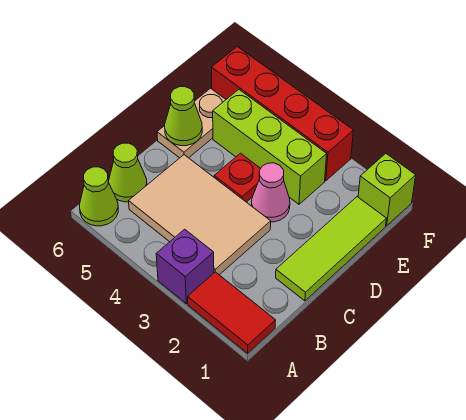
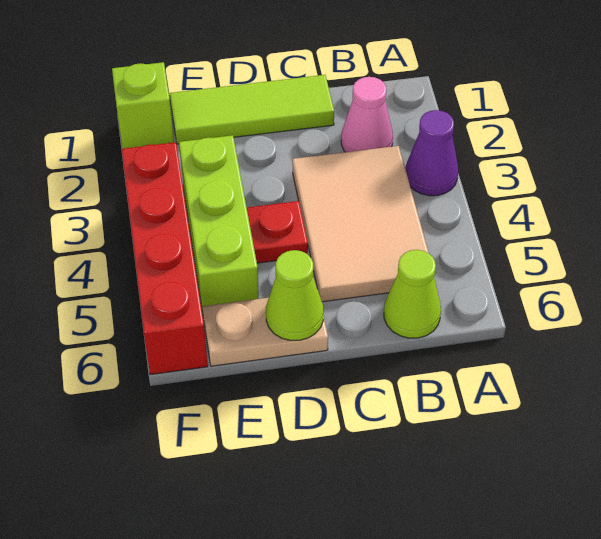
red tile A1:A2 level 1 -> none
purple brick A3 level 1 -> purple cone A3 level 1
lime cone A6 level 1 -> none
pink cone D3 level 1 -> pink cone B2 level 1

